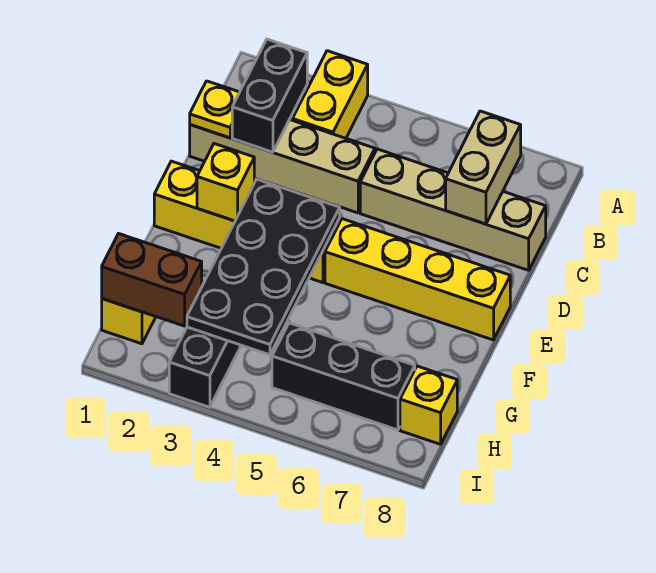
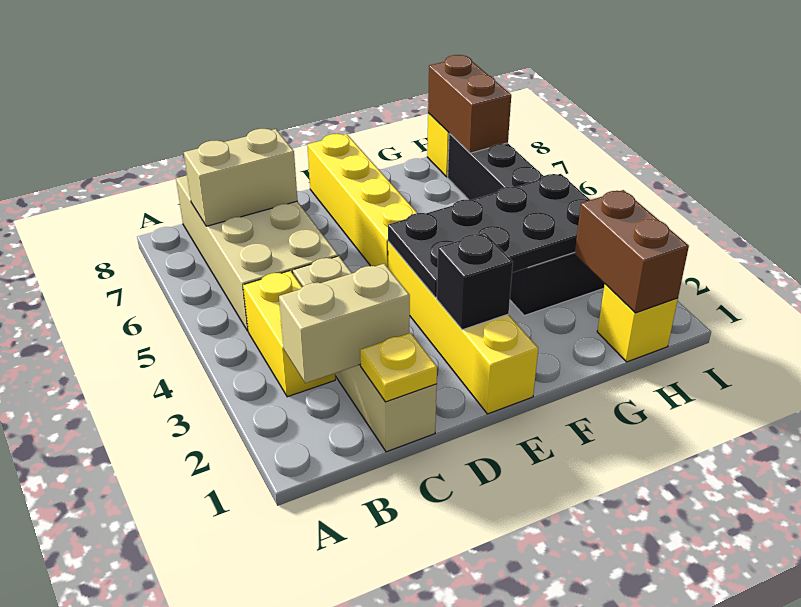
yellow brick A3:B3 level 1 -> yellow brick B3:B4 level 1
black brick B2:C2 level 2 -> tan brick B2:C2 level 2
tan brick C5:C8 level 1 -> tan brick B5:C8 level 1
yellow brick E2 level 2 -> black brick E2 level 2
none -> brown brick H7:H8 level 2

